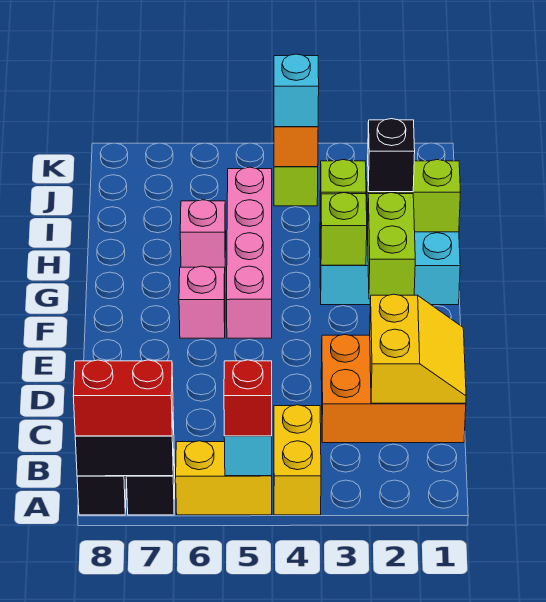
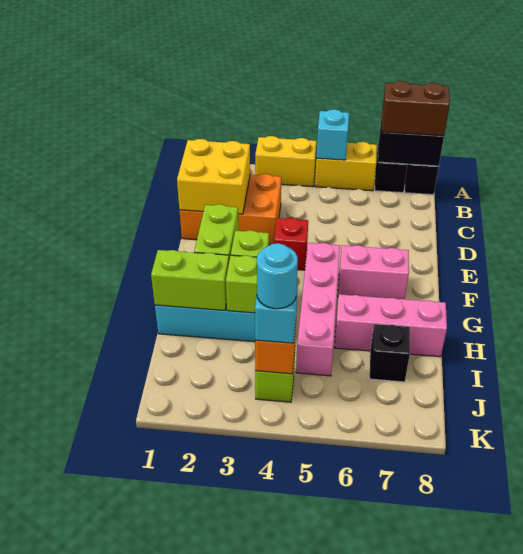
yellow brick A4:B4 level 1 -> yellow brick A3:A4 level 1
red brick A5 level 3 -> red brick E4 level 1
red brick A7:A8 level 3 -> brown brick A7:A8 level 3
yellow slope C1:D2 level 2 top 2 -> yellow brick C1:D2 level 2
pink brick F6 level 1 -> pink brick F6:F7 level 1
black brick H2 level 3 -> black brick I7 level 1
pink brick H6 level 1 -> pink brick H6:H8 level 1
none -> cyan round brick J4 level 4

